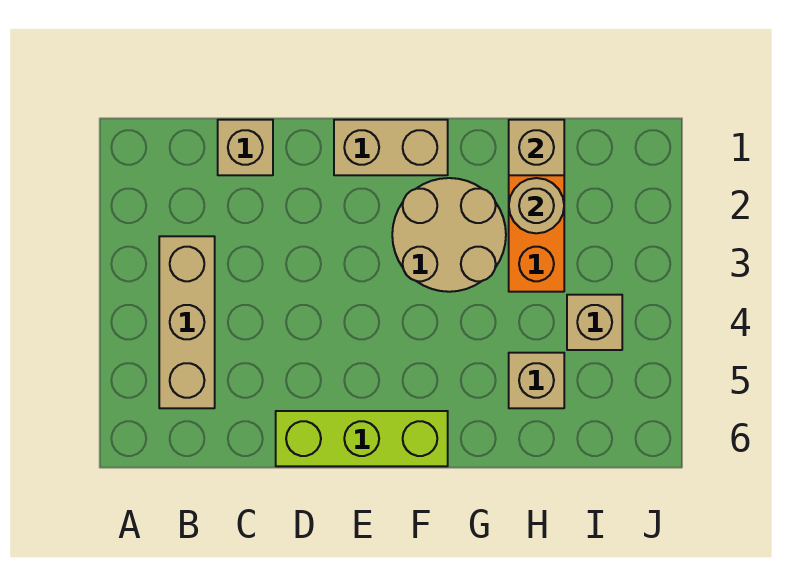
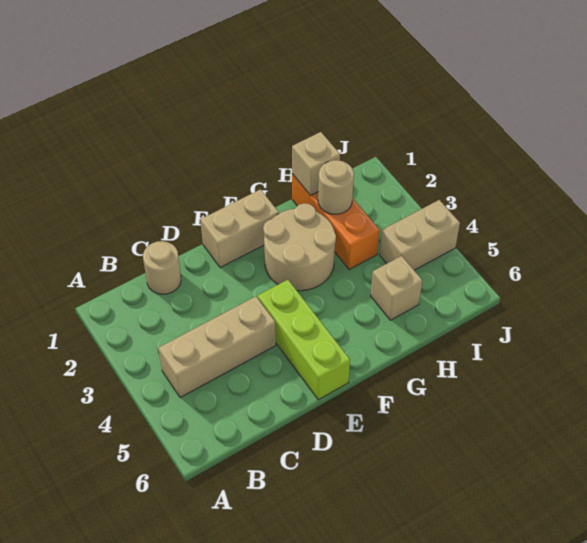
tan brick B3:B5 level 1 -> tan brick B4:D4 level 1
tan brick C1 level 1 -> tan round brick C1 level 1
lime brick D6:F6 level 1 -> lime brick E4:E6 level 1
tan brick I4 level 1 -> tan brick I4:J4 level 1

